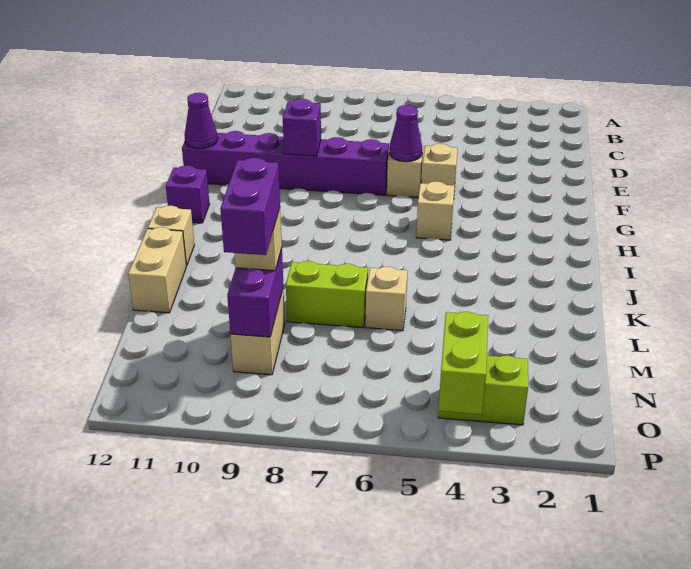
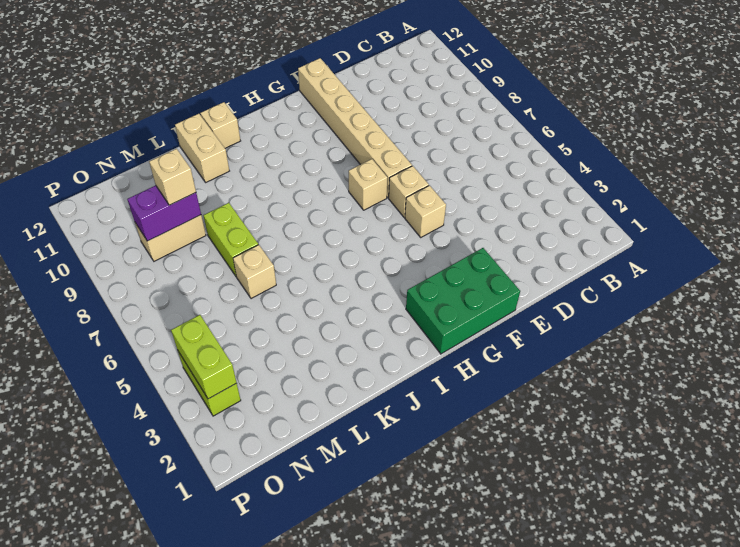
none -> green brick F1:H2 level 1
purple cone F6 level 2 -> none
purple brick F7:F12 level 1 -> tan brick F7:F12 level 1
purple brick F9 level 2 -> none
purple cone F12 level 2 -> none
tan brick H5 level 1 -> tan brick G7 level 1
purple brick H12 level 1 -> none
tan brick K12:L12 level 1 -> tan brick K11:K12 level 1
purple brick M9:N9 level 4 -> none
lime brick O4:P4 level 2 -> lime brick O3:O4 level 2

